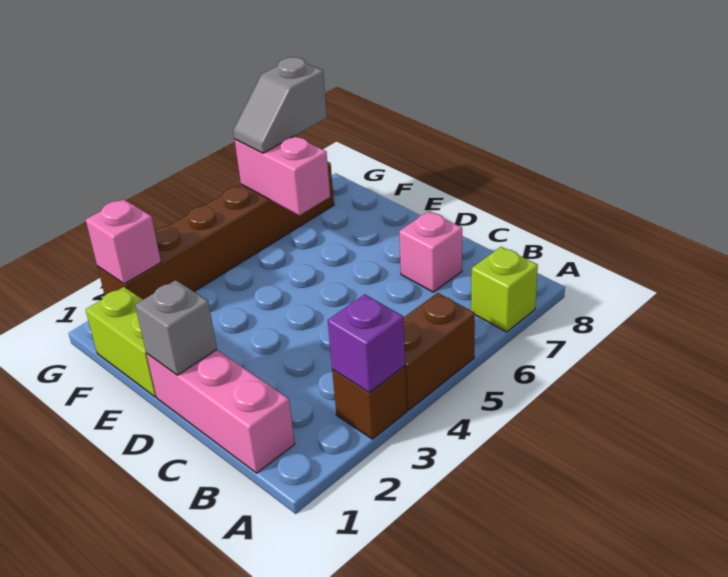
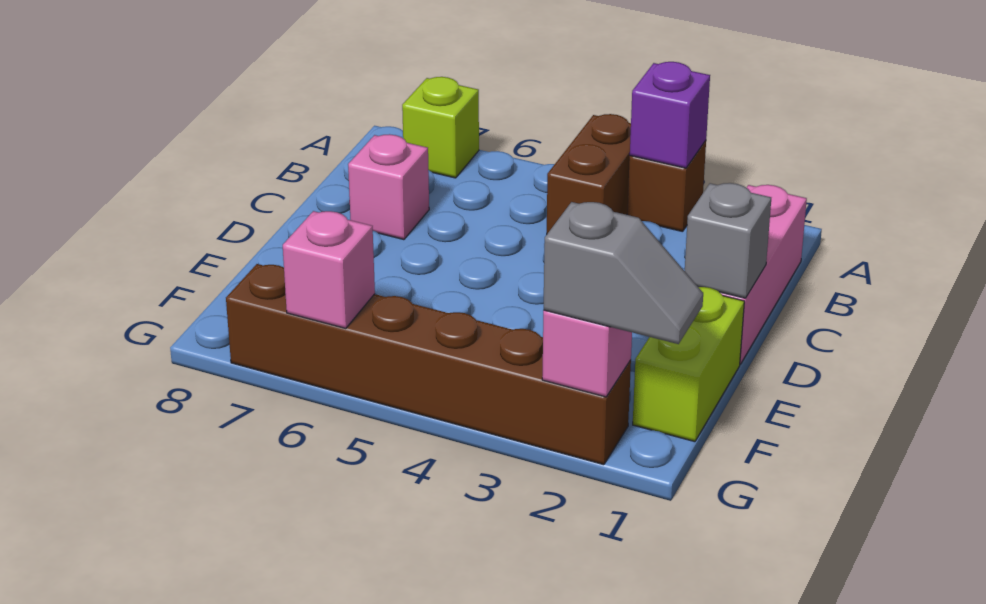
brown brick A4:A5 level 1 -> brown brick A4:B4 level 1
pink brick F6:G6 level 2 -> pink brick G6 level 2
grey slope G6:G7 level 3 top 7 -> grey slope G1:G2 level 3 top 2

